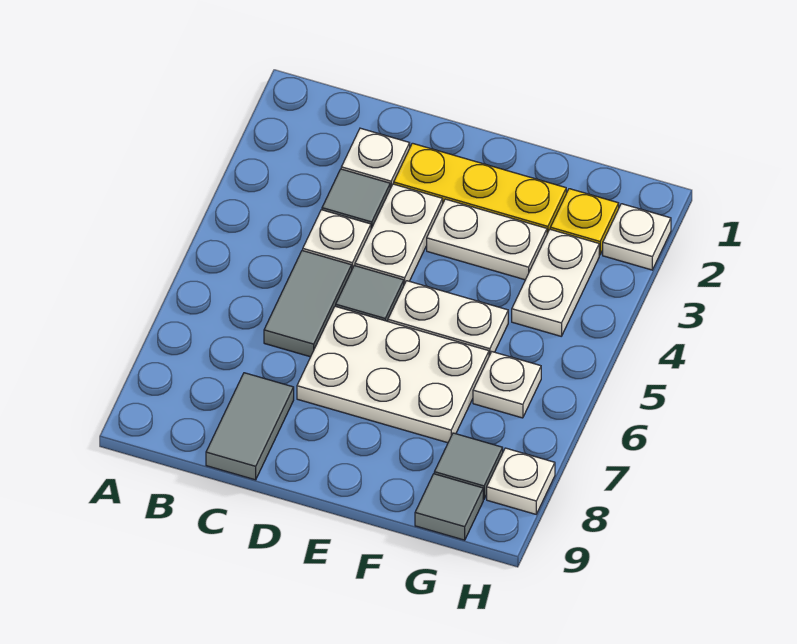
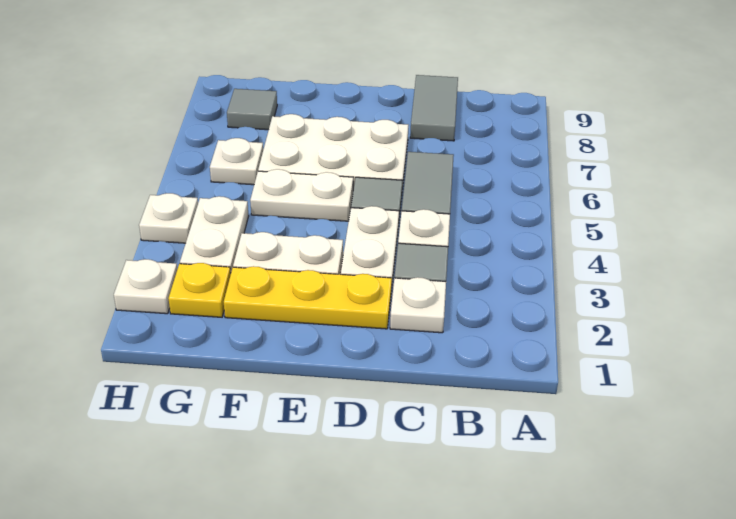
grey tile G9 level 1 -> none
white plate H8 level 1 -> white plate H4 level 1

